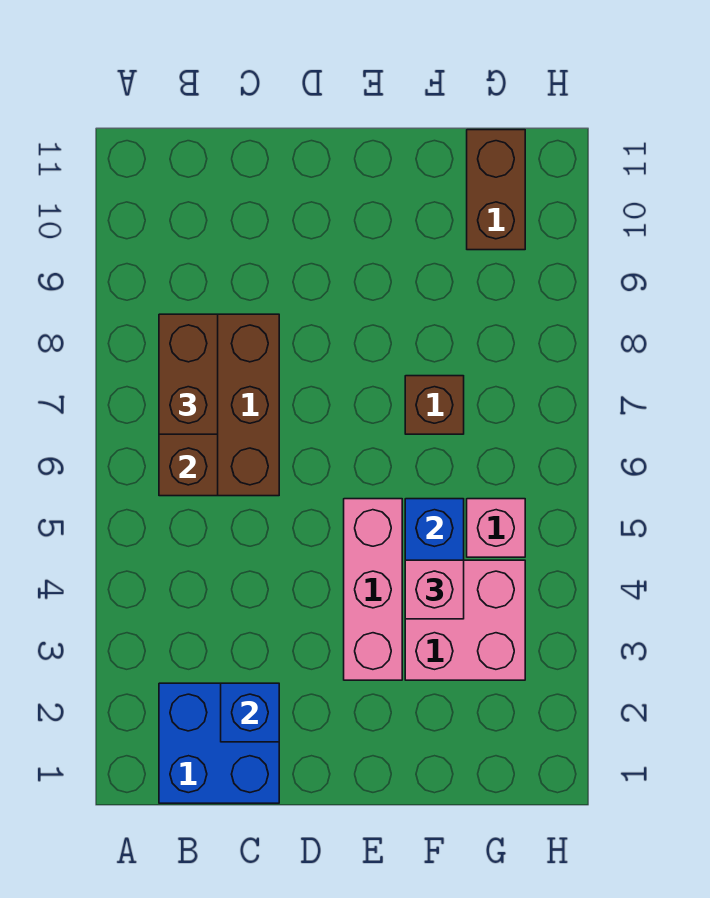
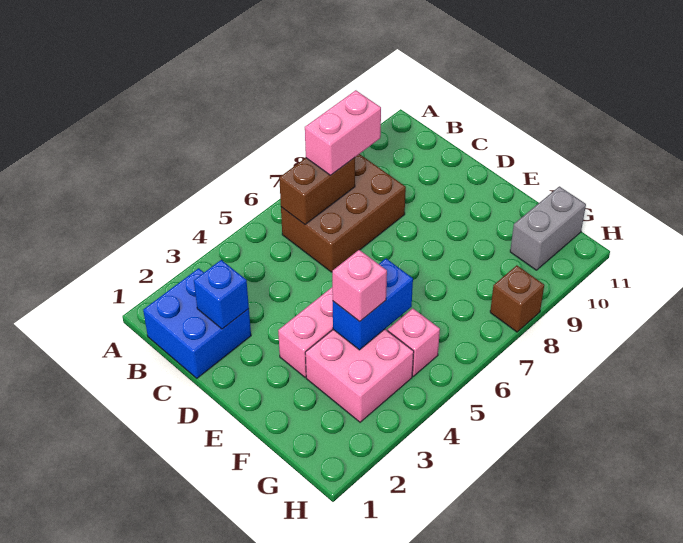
brown brick B7:B8 level 3 -> pink brick B7:B8 level 3
brown brick F7 level 1 -> brown brick H8 level 1
brown brick G10:G11 level 1 -> grey brick G10:G11 level 1

